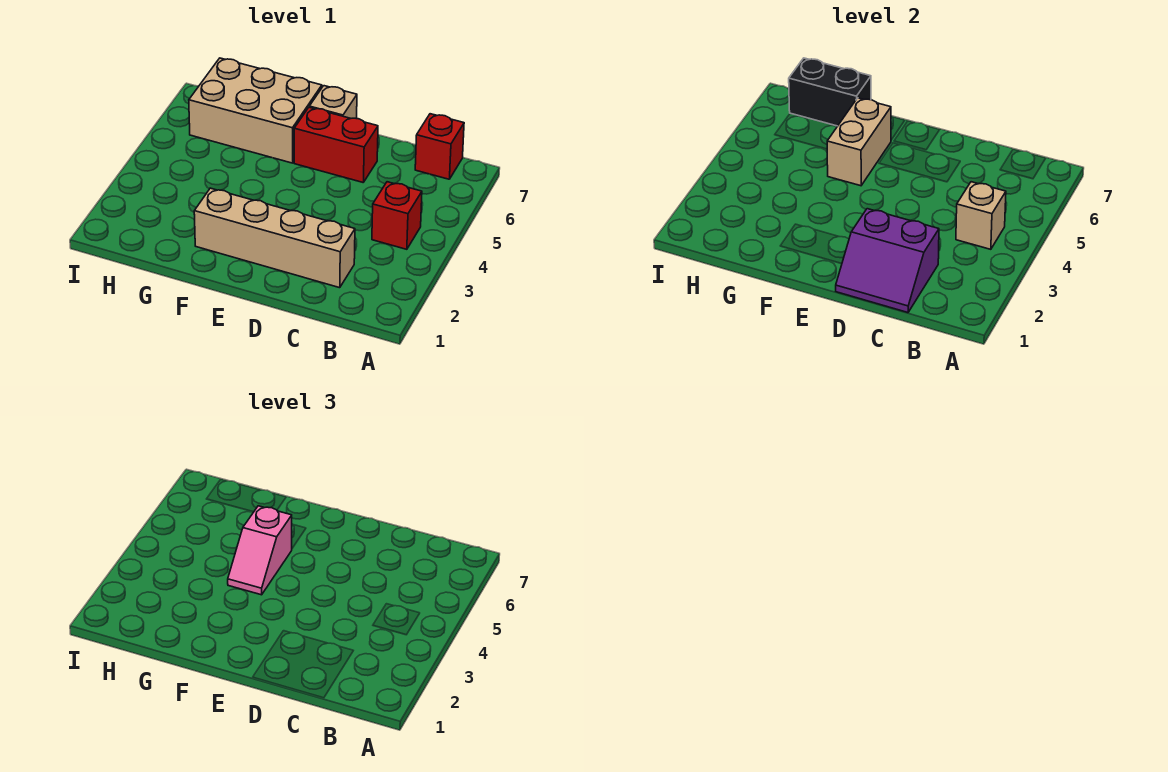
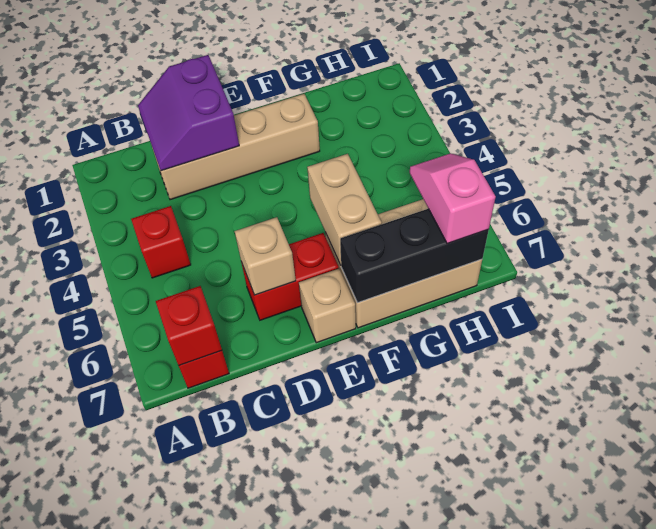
tan brick B4 level 2 -> tan brick D6 level 2
none -> red brick B7 level 2
purple slope C1:D2 level 2 top 2 -> purple slope C1:D2 level 2 top D
pink slope F4:F5 level 3 top 5 -> pink slope H6:H7 level 3 top 7
black brick G7:H7 level 2 -> black brick F7:H7 level 2

